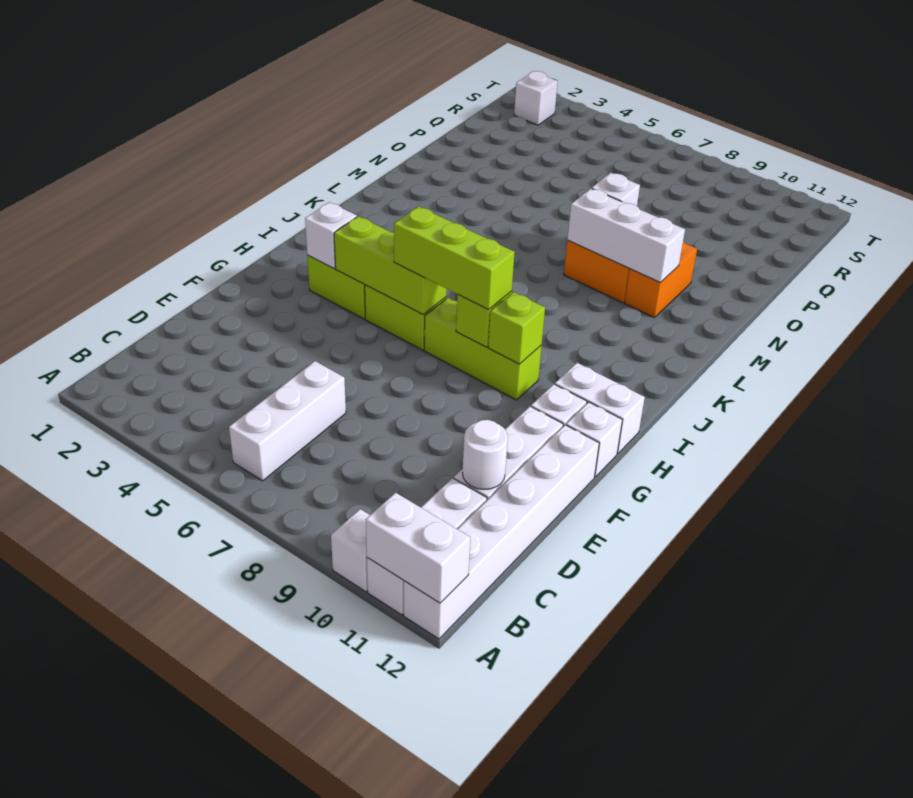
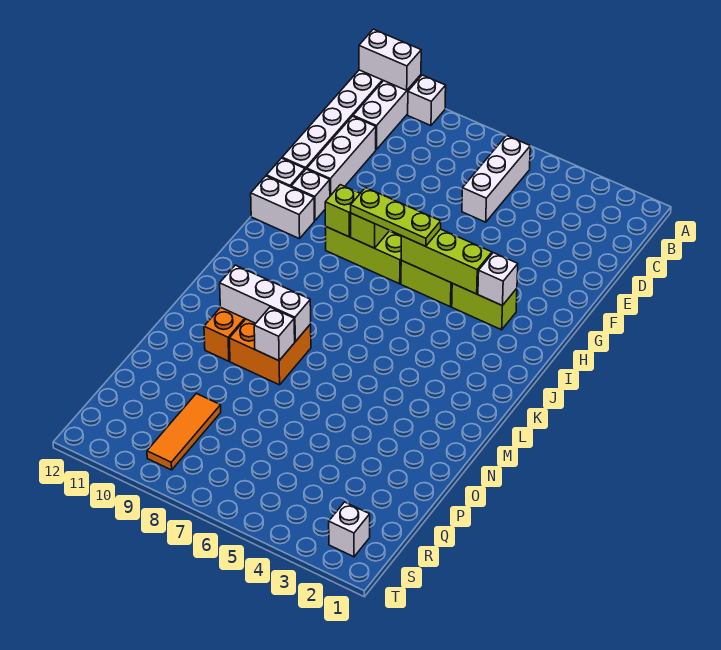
white round brick D11 level 2 -> none
lime brick H6:H8 level 3 -> lime plate H6:H8 level 3
none -> orange tile Q9:S9 level 1

